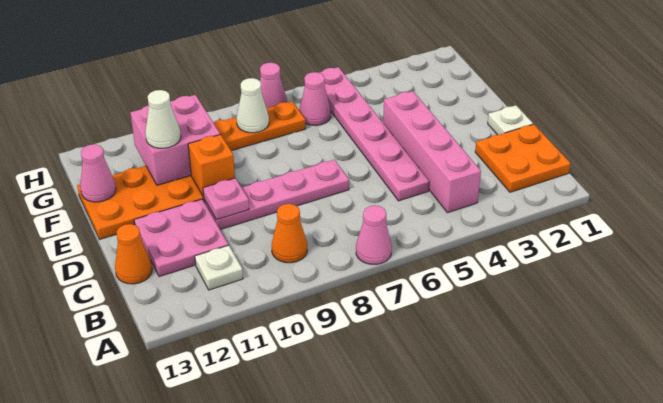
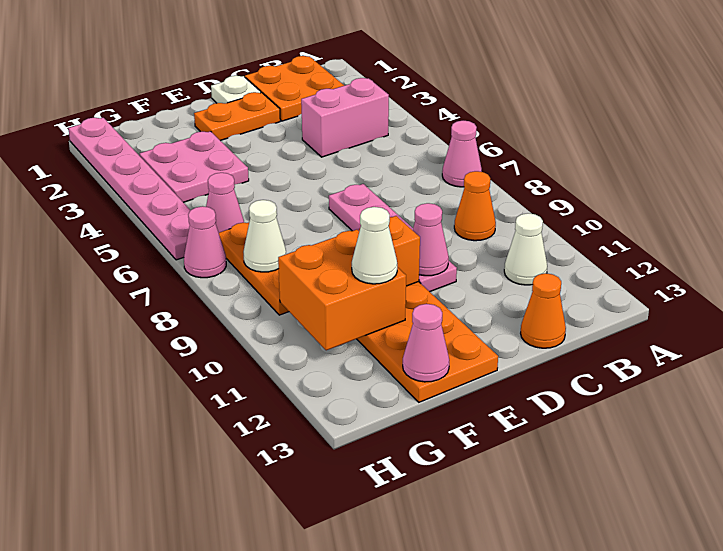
pink brick B4:E4 level 1 -> pink brick B4:C4 level 1
white plate B11 level 1 -> white cone B11 level 1
pink plate C5:H5 level 1 -> pink plate H1:H6 level 1
pink plate C11:D12 level 1 -> pink plate F3:G4 level 1
none -> orange plate D2:E2 level 1
pink plate D10 level 2 -> pink cone D10 level 2
pink brick F10:G11 level 2 -> orange brick F10:G11 level 2

